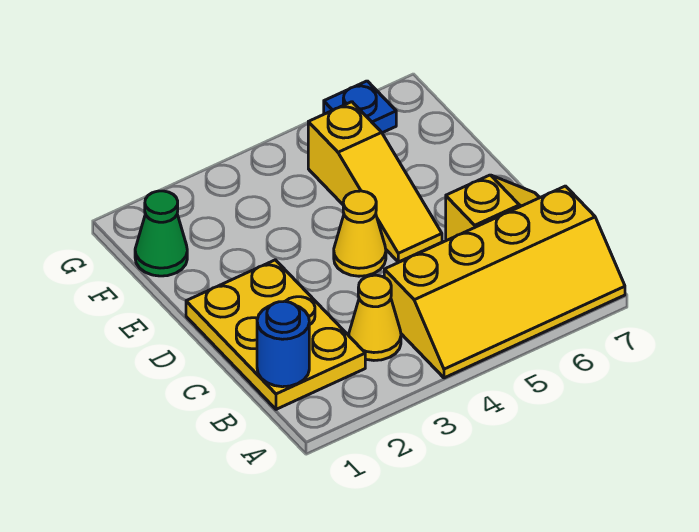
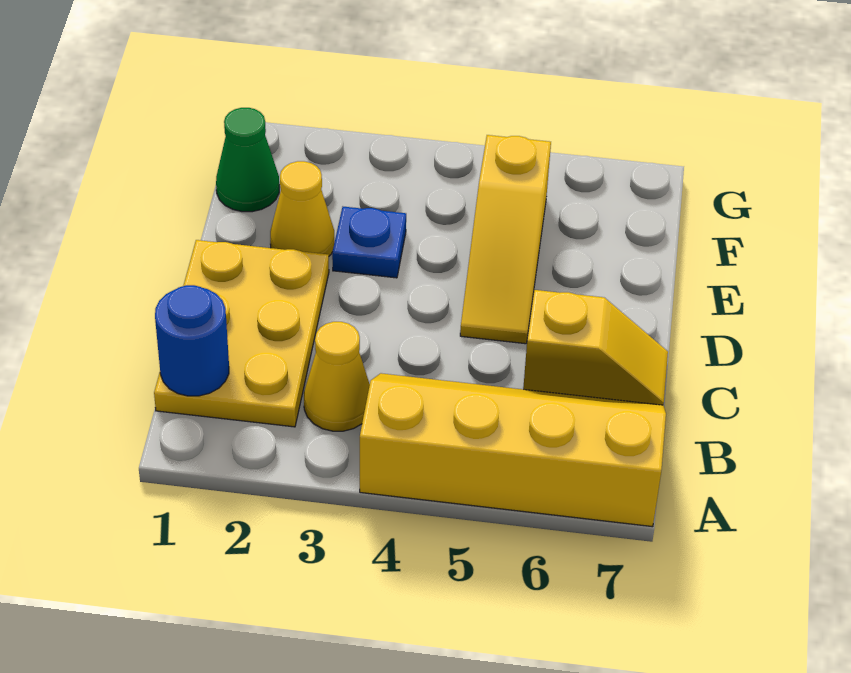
yellow slope A4:B7 level 1 top B -> yellow slope A4:B7 level 1 top A
yellow cone D4 level 1 -> yellow cone E2 level 1
blue plate G6 level 1 -> blue plate E3 level 1

